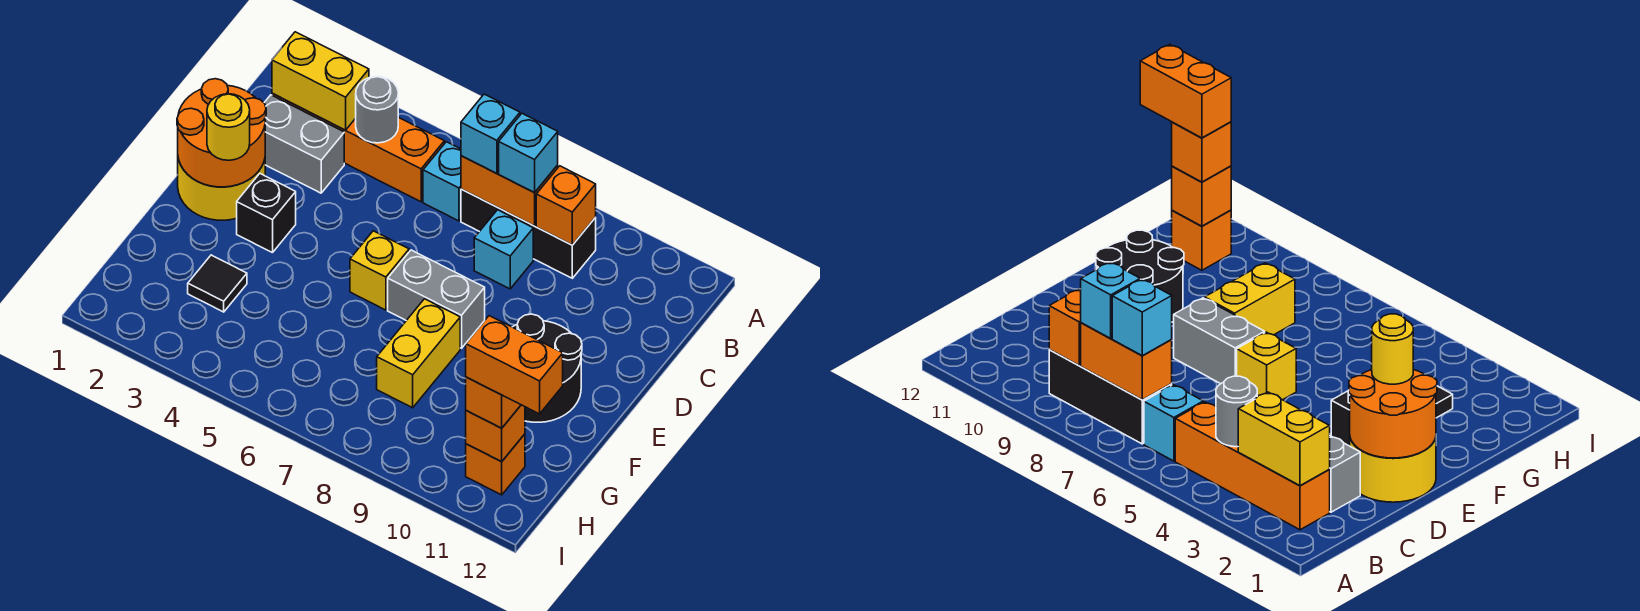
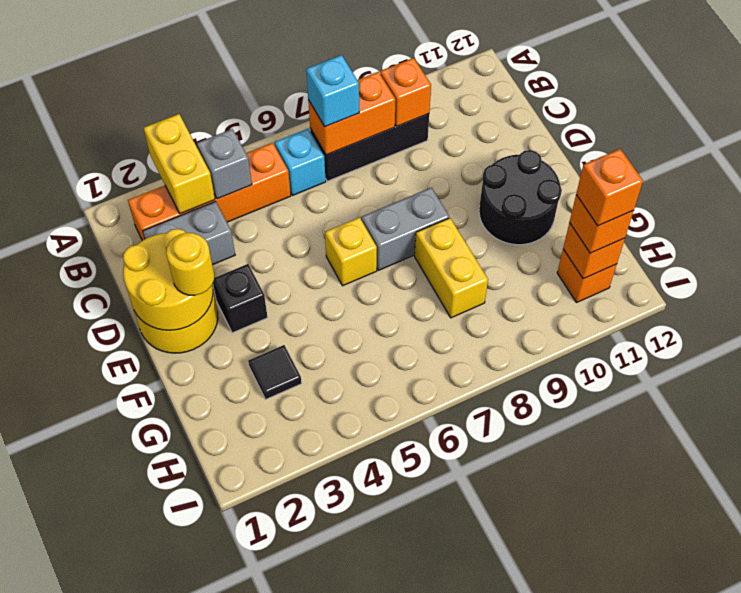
yellow brick B2:B3 level 2 -> yellow brick A3:B3 level 2
grey round brick B4 level 2 -> grey brick B4 level 2
cyan brick B8 level 3 -> none
cyan brick C8 level 1 -> none
orange round brick D1:E2 level 2 -> yellow round brick D1:E2 level 2
orange brick H11:H12 level 4 -> orange brick H11 level 4

